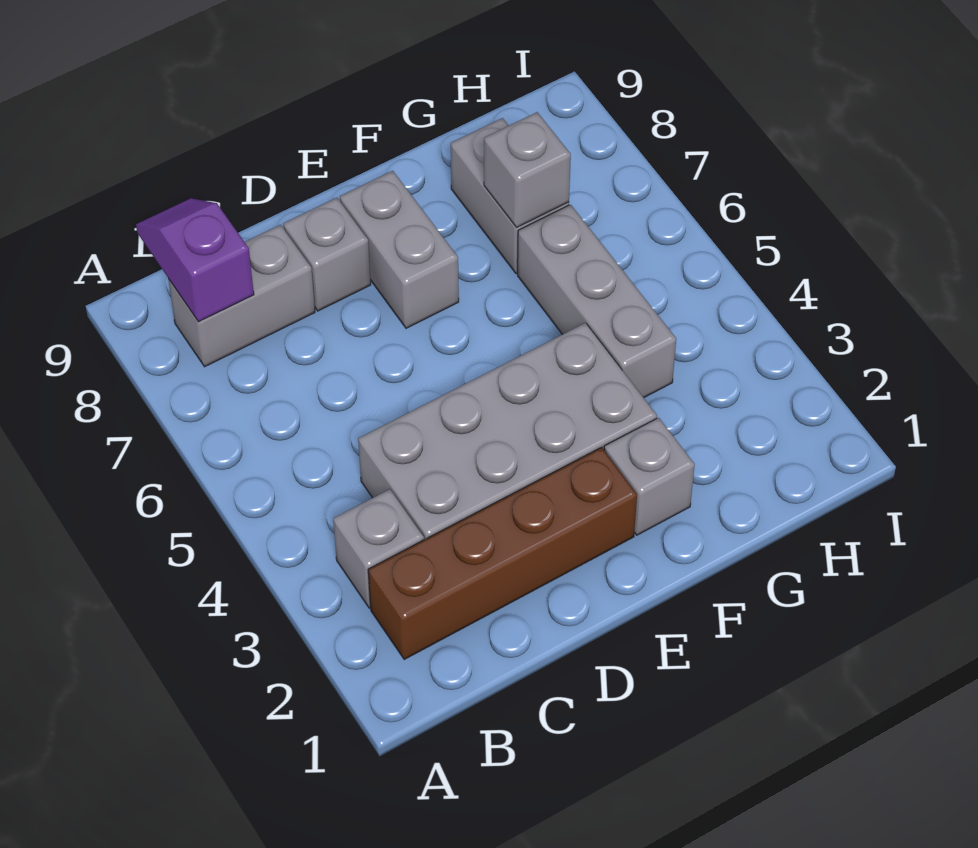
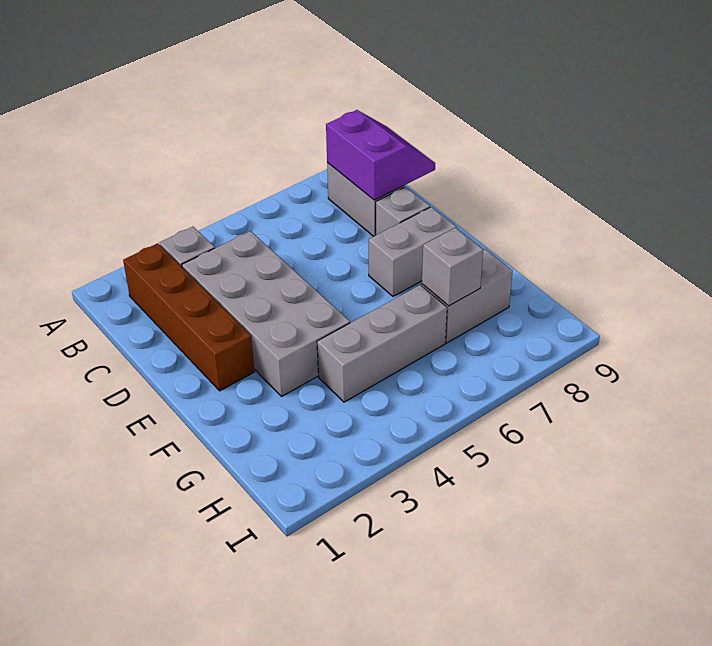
purple slope B8:B9 level 2 top 8 -> purple slope B8:C9 level 2 top 8
grey brick F2 level 1 -> none

